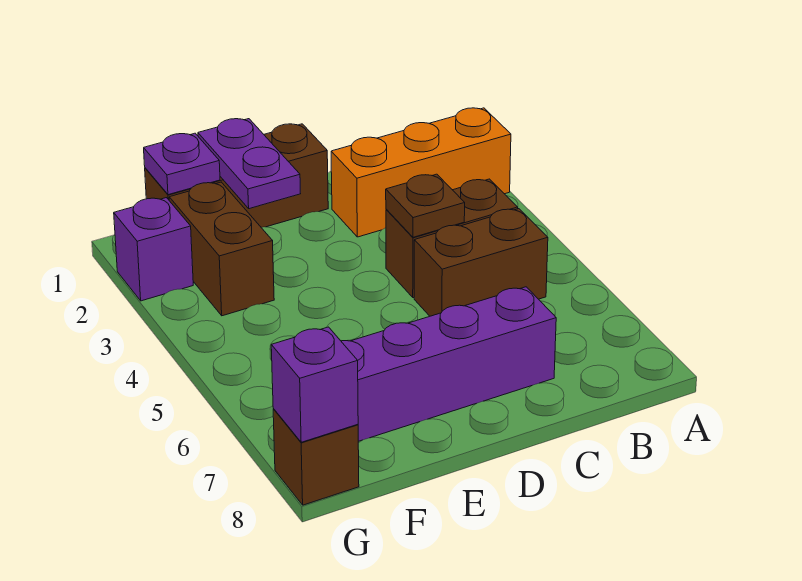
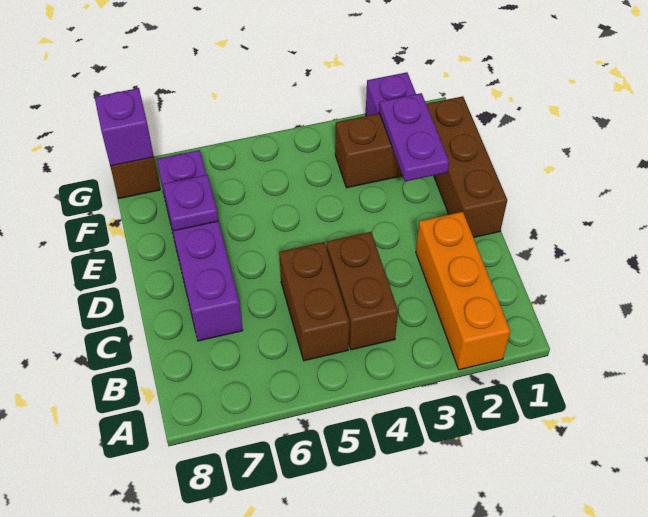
brown plate C4 level 2 -> none
purple plate E1:E2 level 2 -> purple plate E2:F2 level 2
purple plate F1 level 2 -> purple plate E7 level 2

